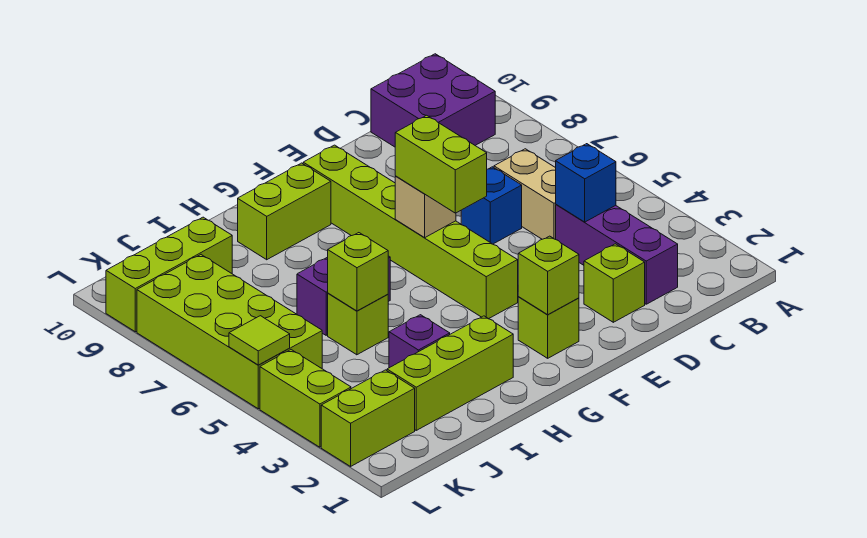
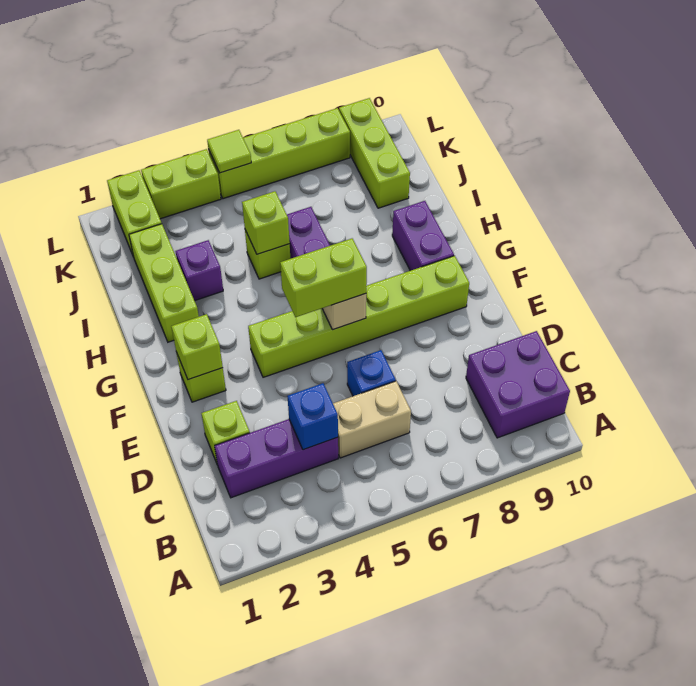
lime brick G9:H9 level 1 -> purple brick G9:H9 level 1
lime brick K5:L8 level 1 -> lime brick L5:L8 level 1

